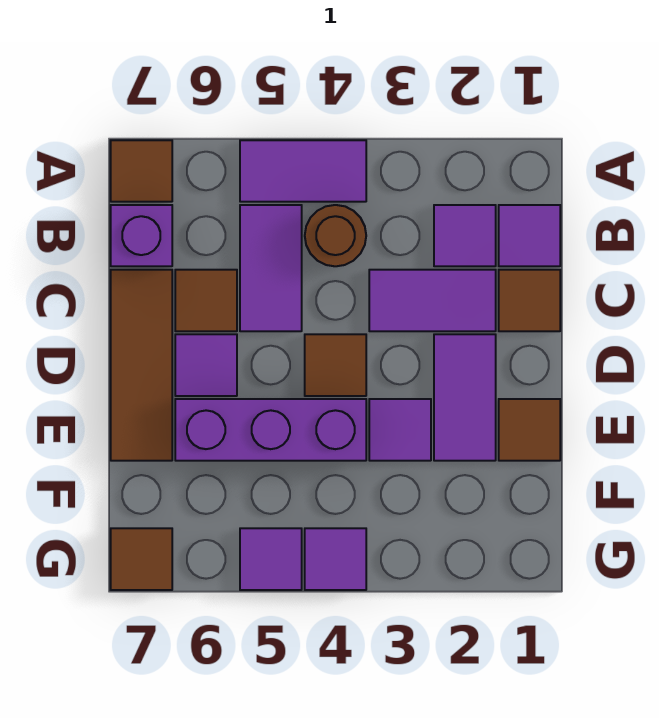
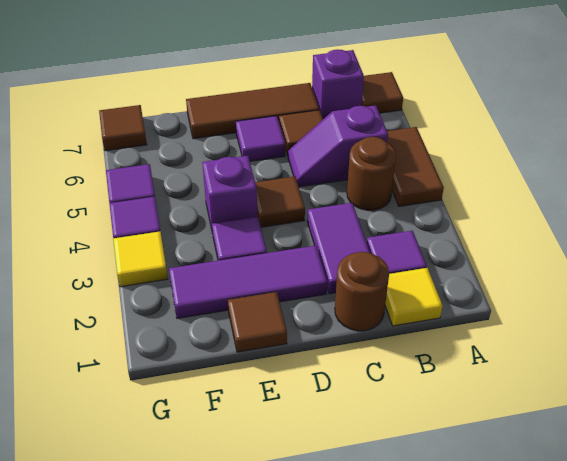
purple tile A4:A5 level 1 -> brown tile A4:A5 level 1
purple tile B1 level 1 -> yellow tile B1 level 1
purple tile B5:C5 level 1 -> purple slope B5:C5 level 1 top B
brown tile C1 level 1 -> brown round brick C1 level 1
purple tile D2:E2 level 1 -> purple tile D2:F2 level 1
purple brick E4:E6 level 1 -> purple brick E4 level 1
none -> yellow tile G3 level 1

